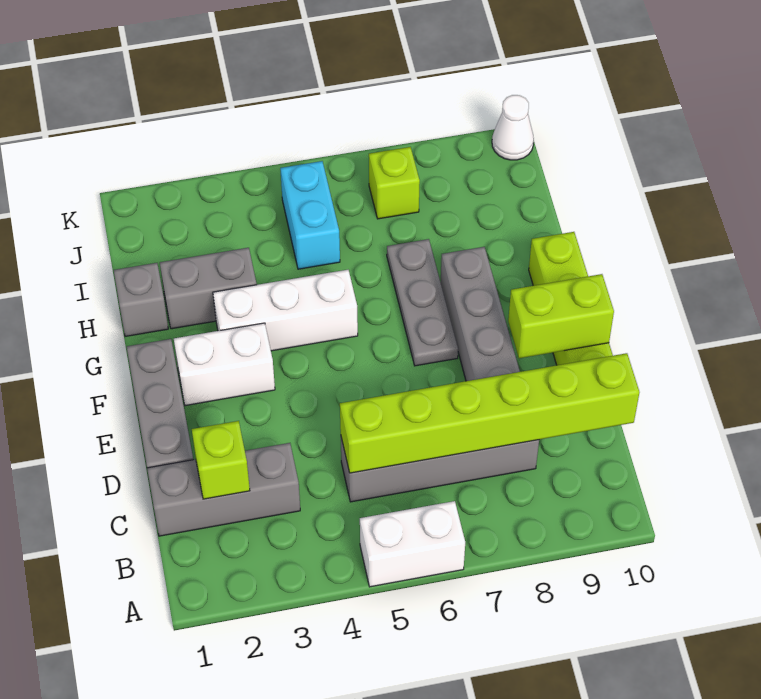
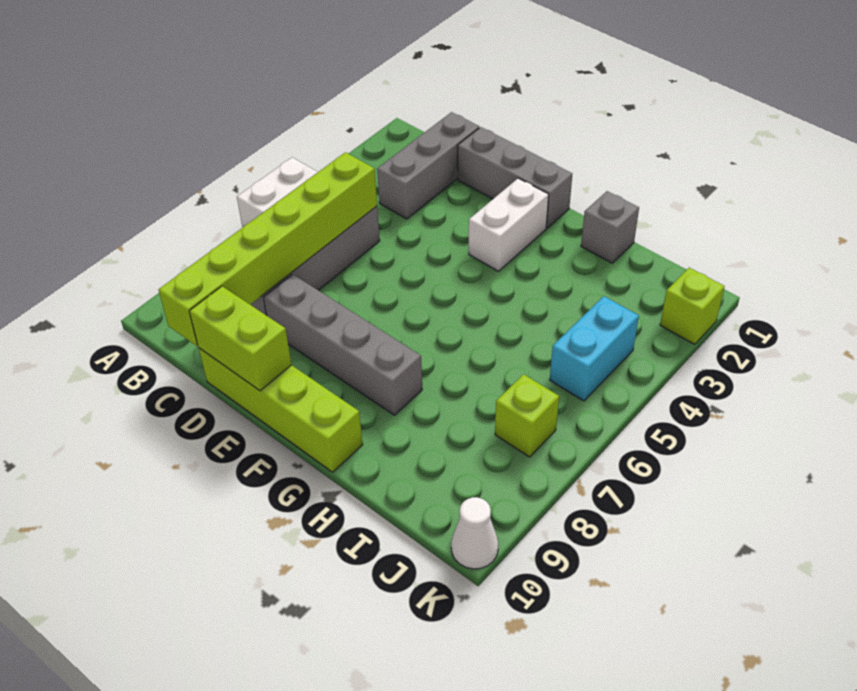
lime brick C2 level 2 -> lime brick K2 level 1
lime brick E9:E10 level 2 -> lime brick D10:E10 level 2
grey plate F7:H7 level 1 -> none
white brick G3:G5 level 1 -> none
grey brick H2:H3 level 1 -> none
cyan brick I5:J5 level 1 -> cyan brick J4:J5 level 1

